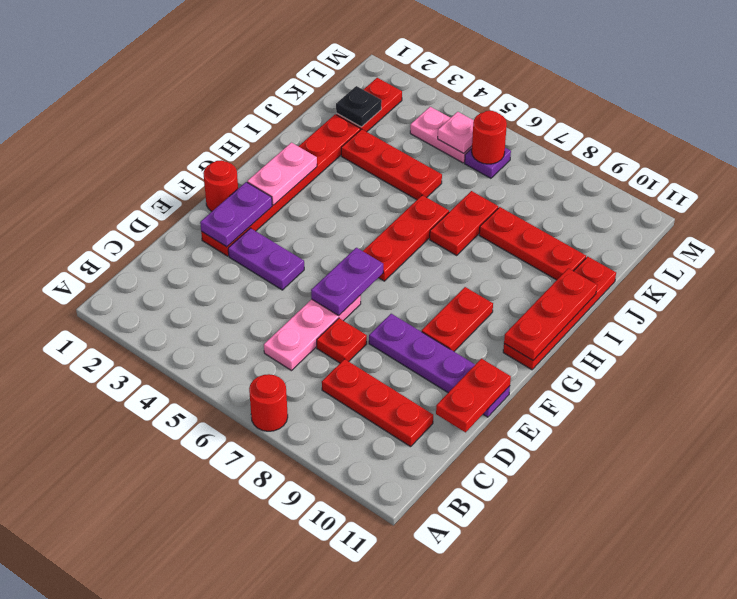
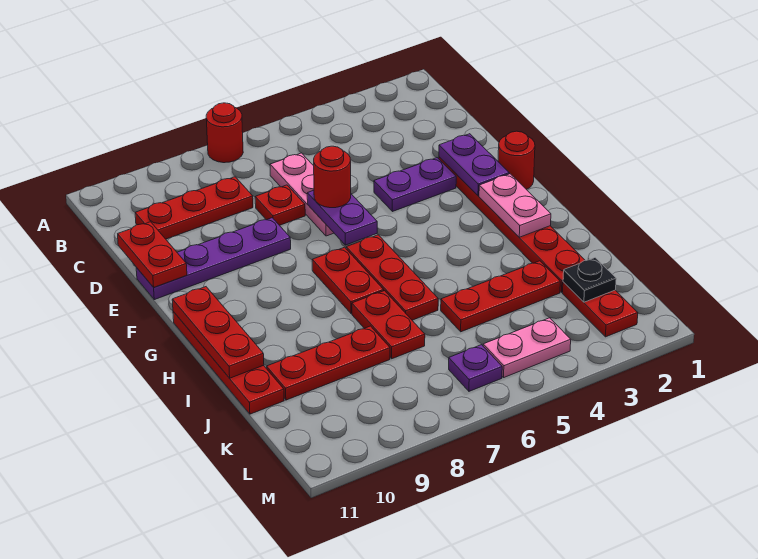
red plate F9:G9 level 1 -> red plate G7:H7 level 1
pink plate L5 level 2 -> none
red round brick L6 level 2 -> red round brick E6 level 3

